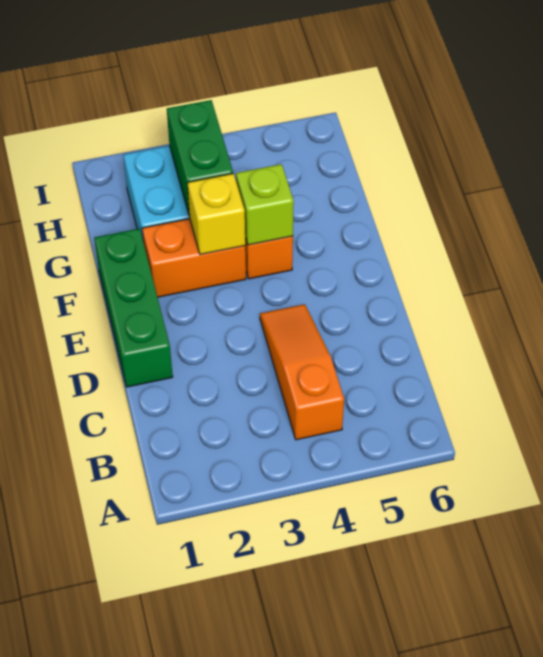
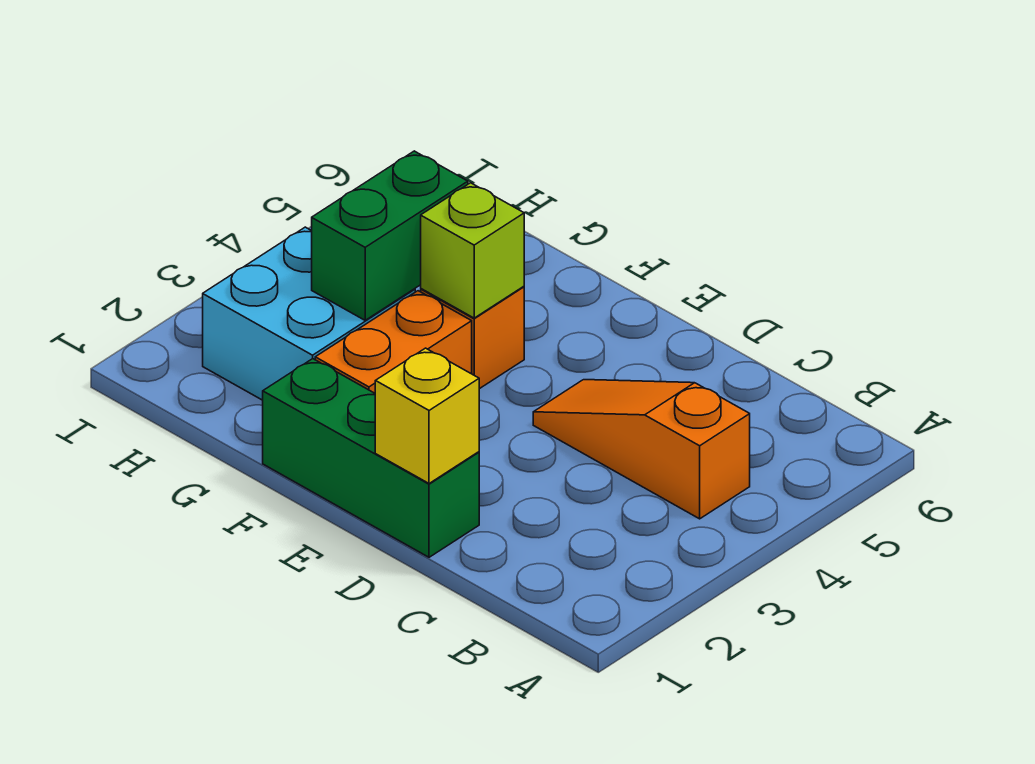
yellow brick F3 level 2 -> yellow brick D1 level 2
green brick G3:H3 level 2 -> green brick G3:G4 level 2

